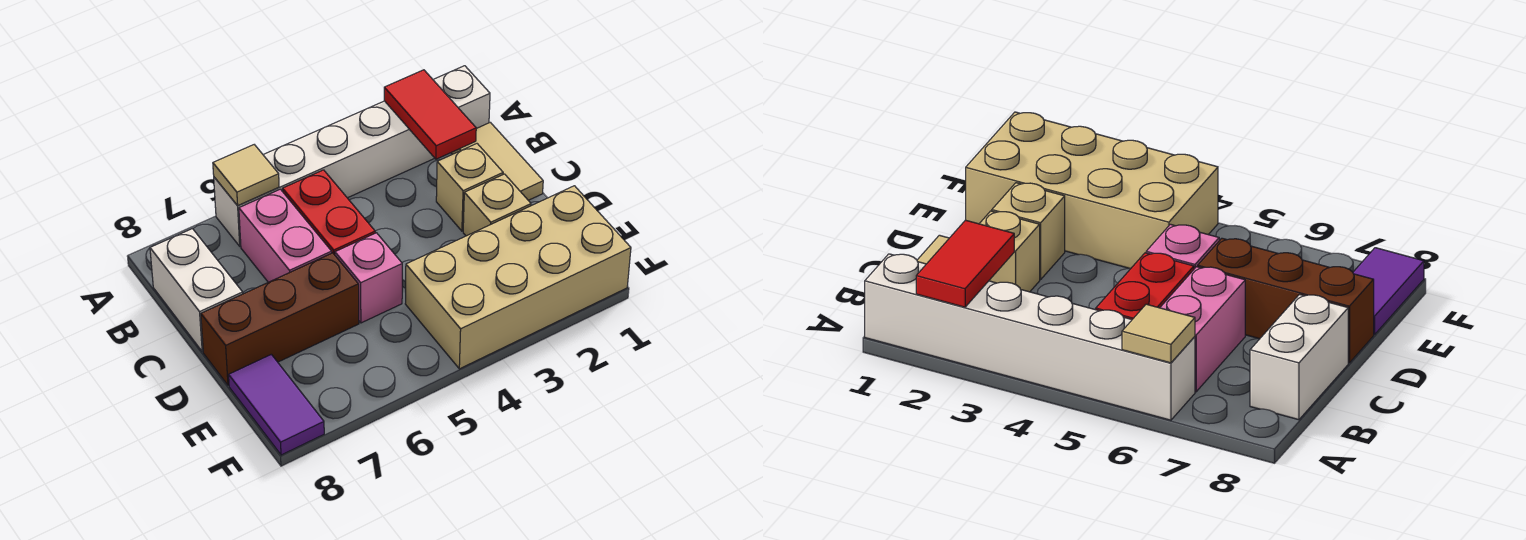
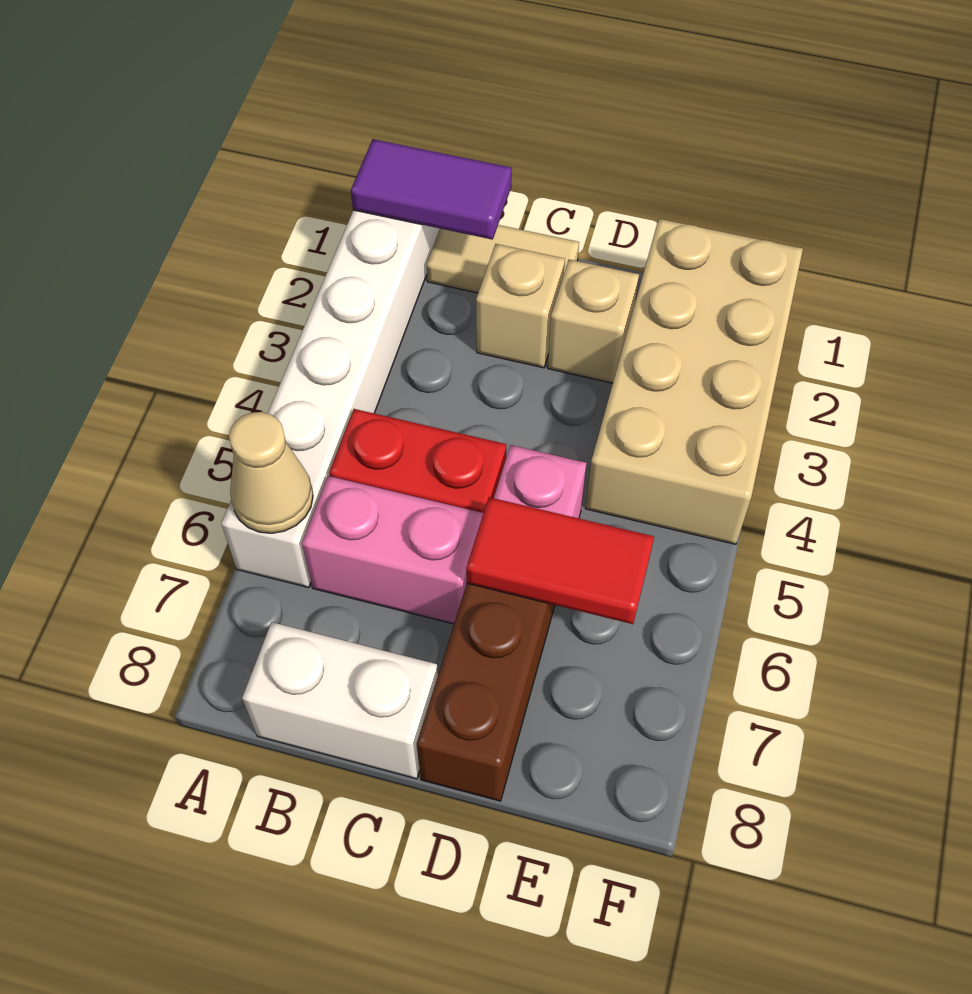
red tile A2:B2 level 2 -> red tile D6:E6 level 2
tan tile A6 level 2 -> tan cone A6 level 2
purple tile E8:F8 level 1 -> purple tile A1:B1 level 2

